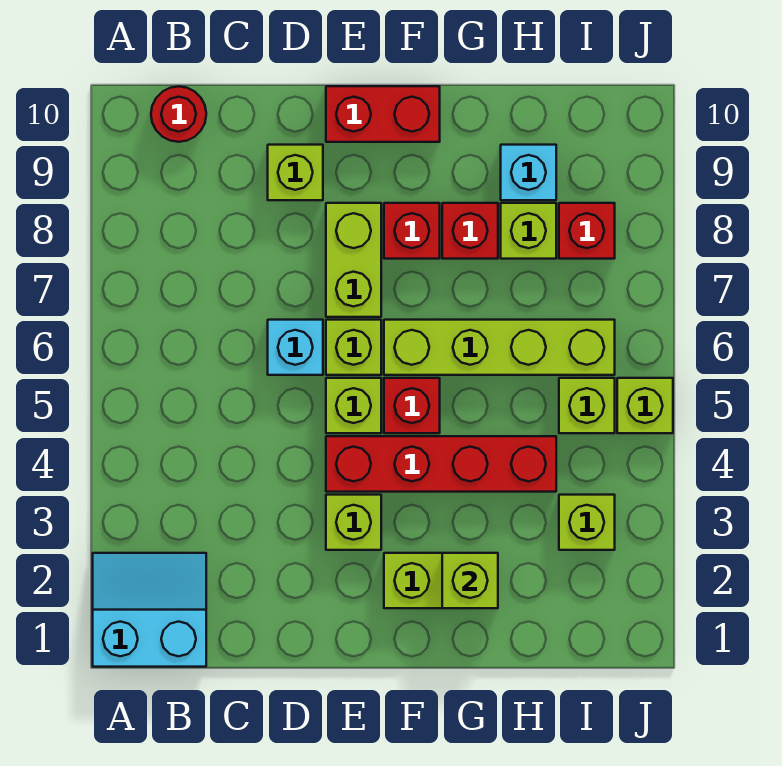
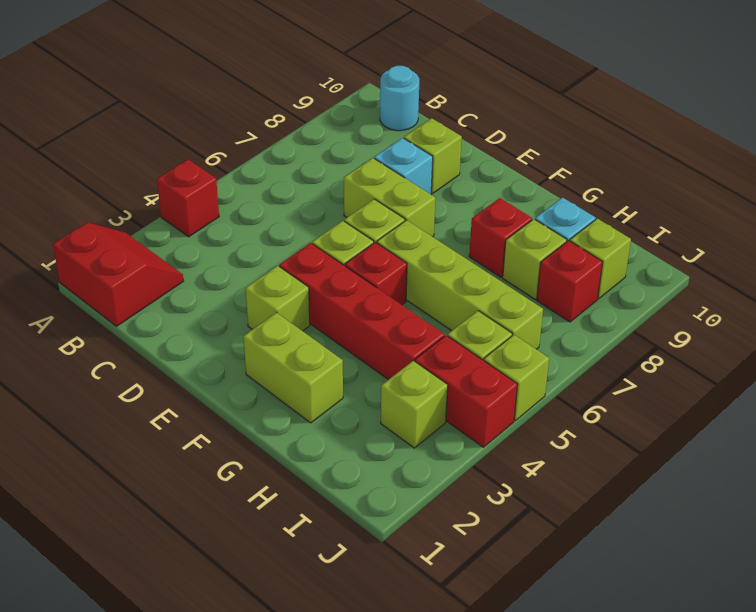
cyan slope A1:B2 level 1 top 1 -> red slope A1:B2 level 1 top 1
red round brick B10 level 1 -> cyan round brick B10 level 1
cyan brick D6 level 1 -> cyan brick D8 level 1
lime brick E7:E8 level 1 -> lime brick D7:E7 level 1
red brick E10:F10 level 1 -> red brick I4:J4 level 1
red brick F8 level 1 -> red brick A4 level 1
lime brick G2 level 2 -> lime brick I9 level 1

